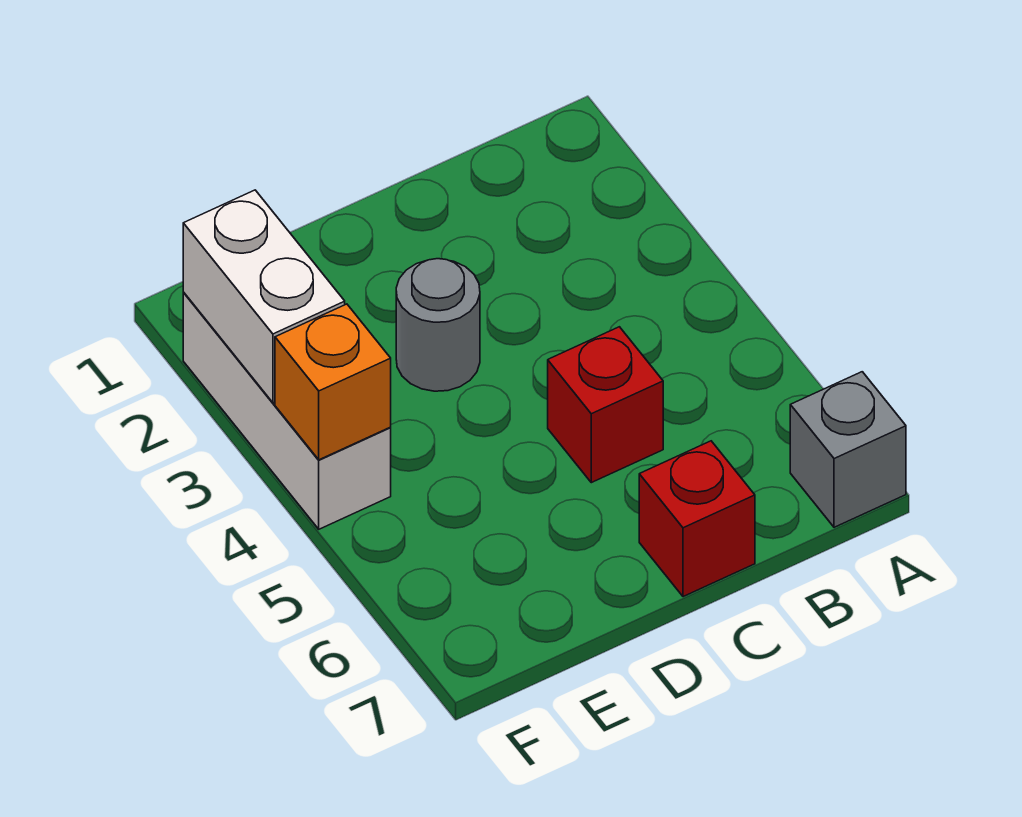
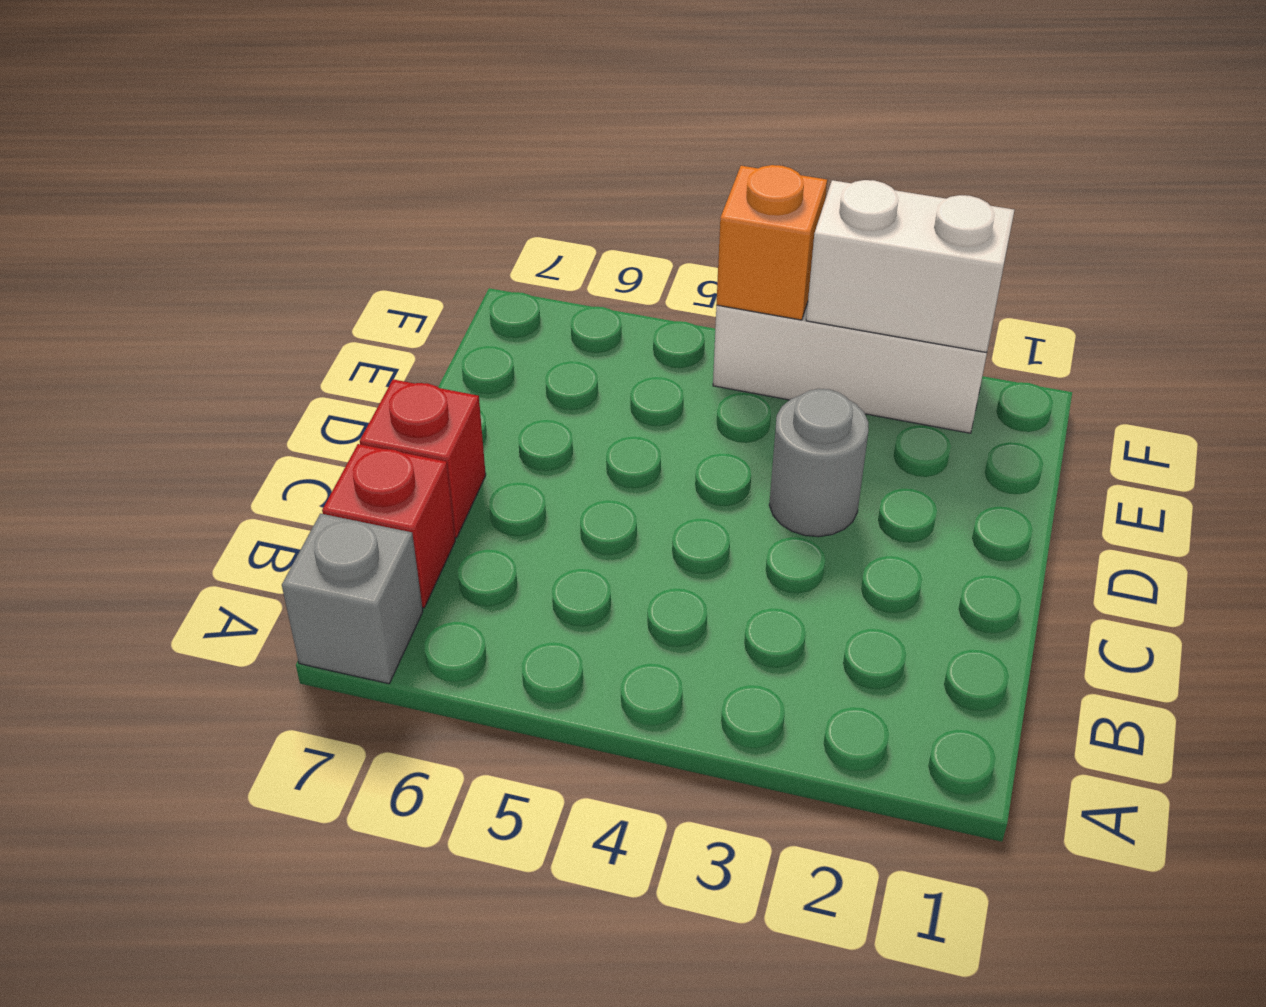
red brick C5 level 1 -> red brick B7 level 1

